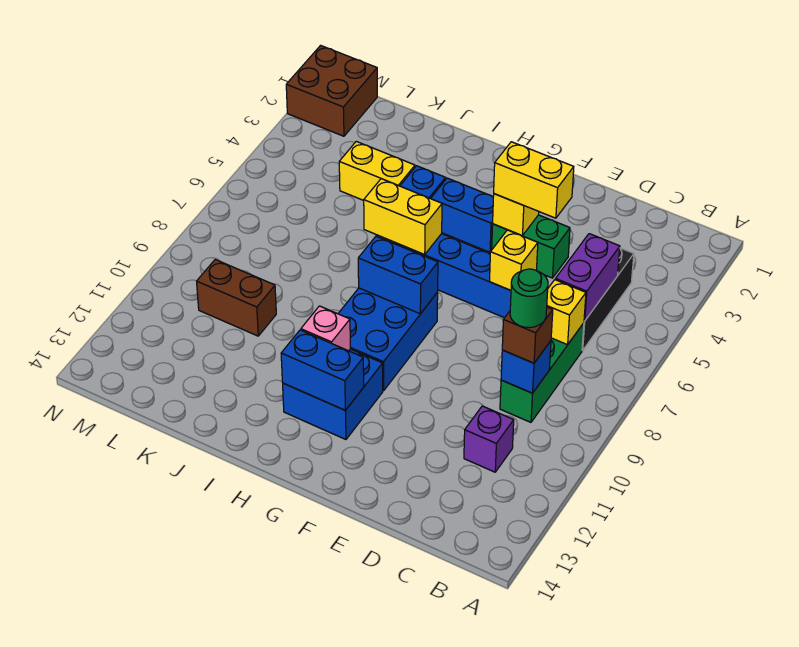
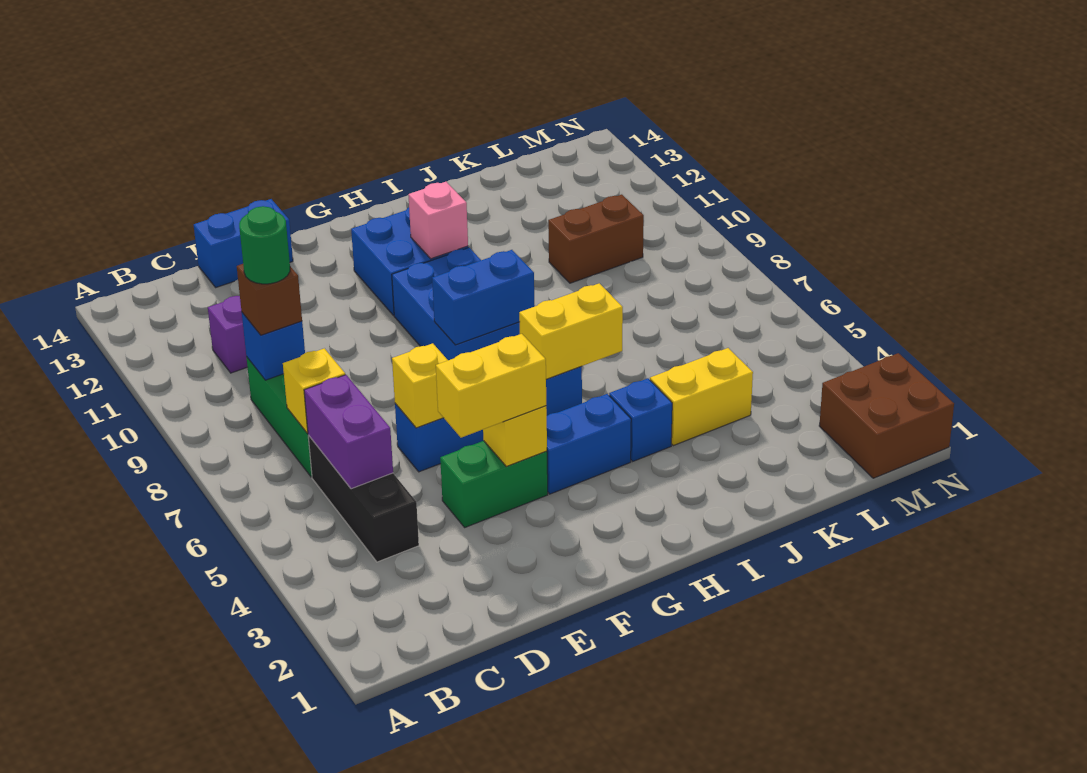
blue brick G12:H12 level 2 -> blue brick D14:E14 level 1

